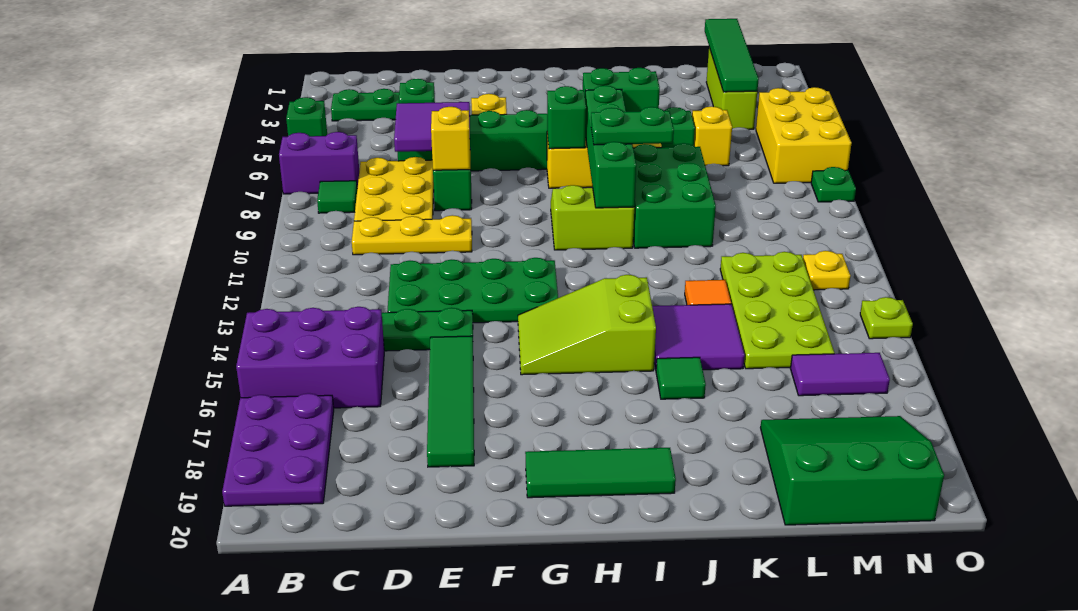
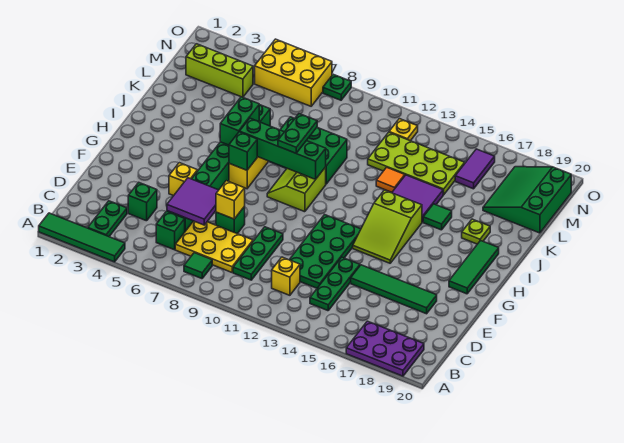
green brick A5 level 1 -> green brick C6 level 1
purple brick A7:B7 level 1 -> none
purple brick A15:C16 level 1 -> none
yellow plate C10:E10 level 1 -> green plate C10:E10 level 1
yellow brick L6 level 1 -> yellow brick C12 level 1
green tile M1:M4 level 2 -> green tile A1:A4 level 1
lime plate O14 level 1 -> lime plate J18 level 1

